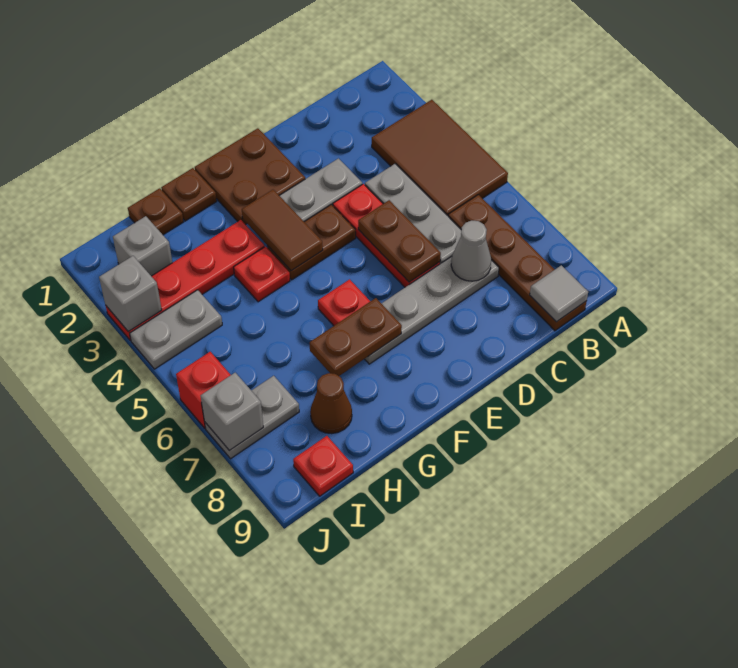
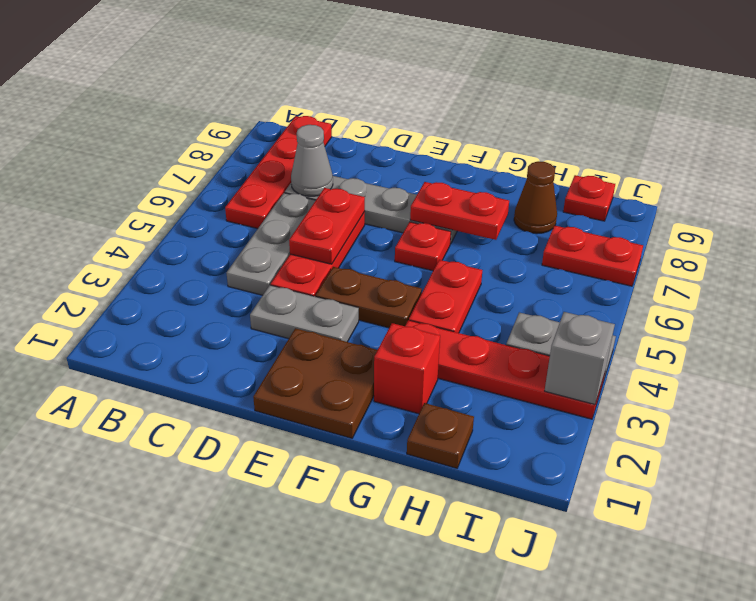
brown tile A3:B5 level 1 -> none
brown plate B6:B9 level 1 -> red plate B6:B9 level 1
grey tile B9 level 2 -> none
brown plate D5:D6 level 2 -> red plate D5:D6 level 2
brown tile F3:F4 level 2 -> none
brown plate F7:G7 level 2 -> red plate F7:G7 level 2
brown plate G1 level 1 -> none
red plate G4 level 1 -> red plate G4:G5 level 1
grey brick I2 level 1 -> none
grey plate I7:J7 level 1 -> red plate I7:J7 level 1
red brick J6 level 1 -> red brick G2 level 1
grey brick J7 level 2 -> none

